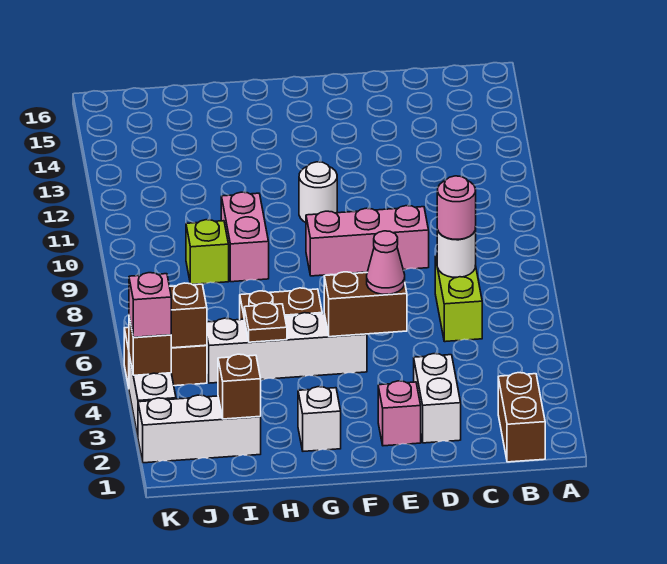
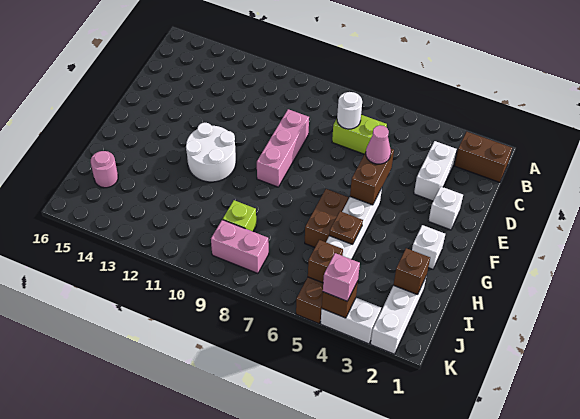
pink round brick C7 level 3 -> pink round brick I15 level 1
white brick D2:D3 level 1 -> white brick C3:D3 level 1
pink brick E2 level 1 -> white brick E2 level 1
white round brick F11 level 1 -> white round brick F11:G12 level 1
pink brick H9:H10 level 1 -> pink brick J8:J9 level 1

